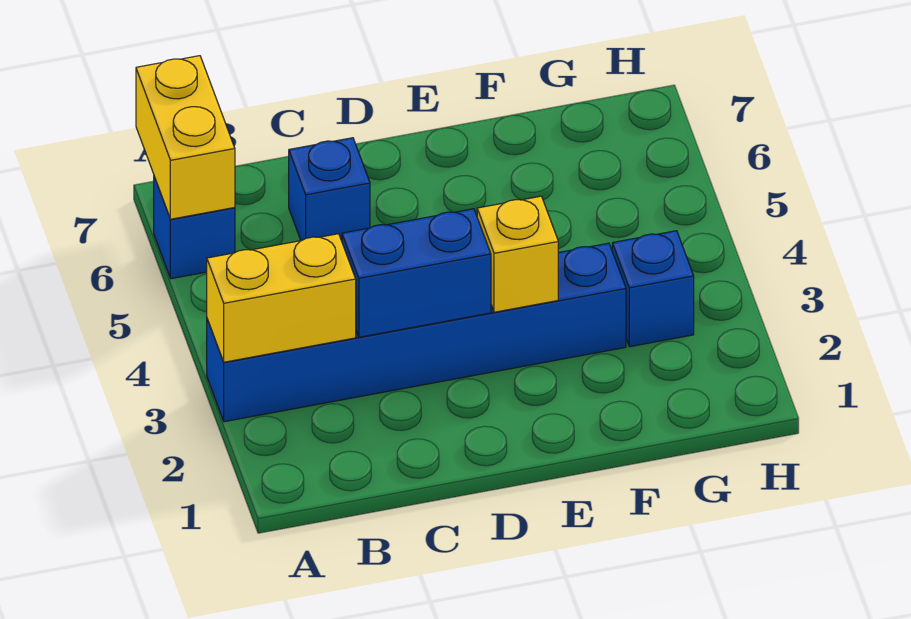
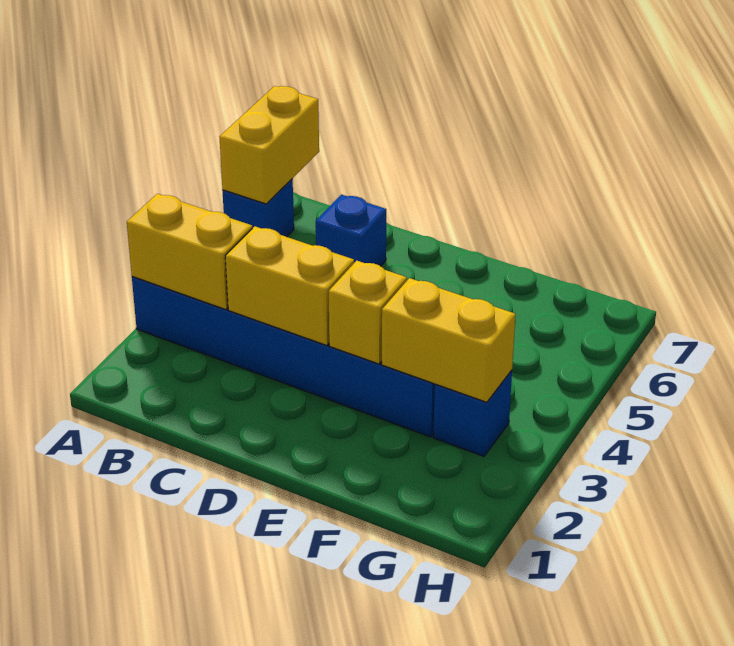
blue brick C3:D3 level 2 -> yellow brick C3:D3 level 2
none -> yellow brick F3:G3 level 2

